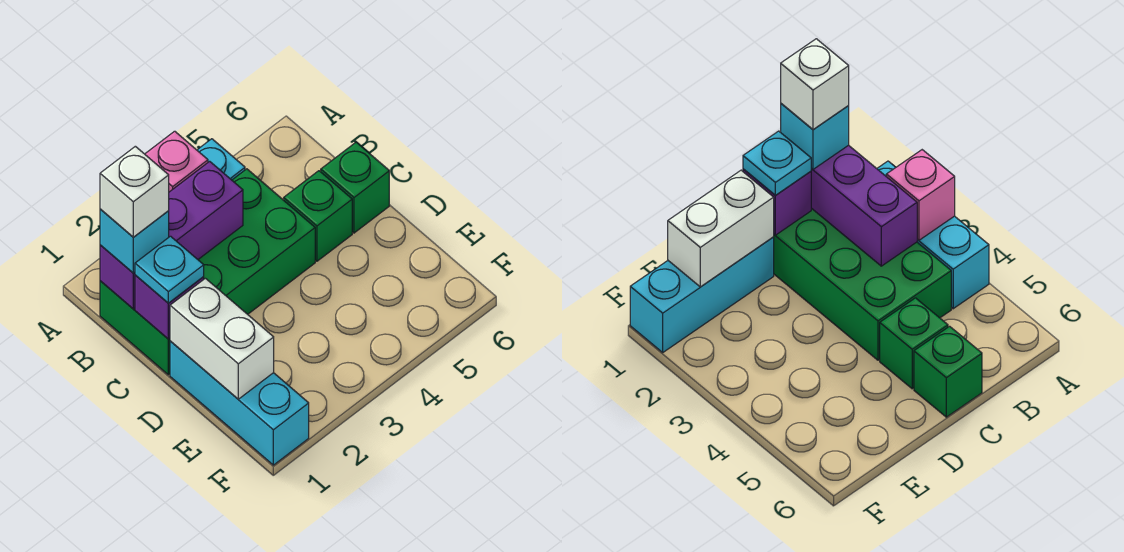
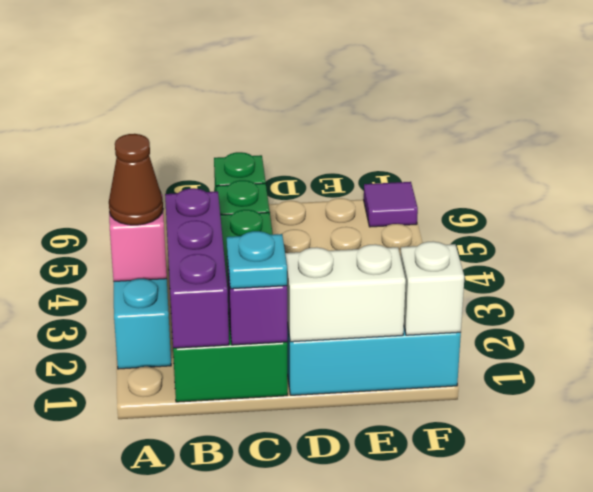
none -> brown cone A3 level 3
cyan brick B1 level 3 -> none
white brick B1 level 4 -> white brick F1 level 2
none -> purple tile F6 level 1

